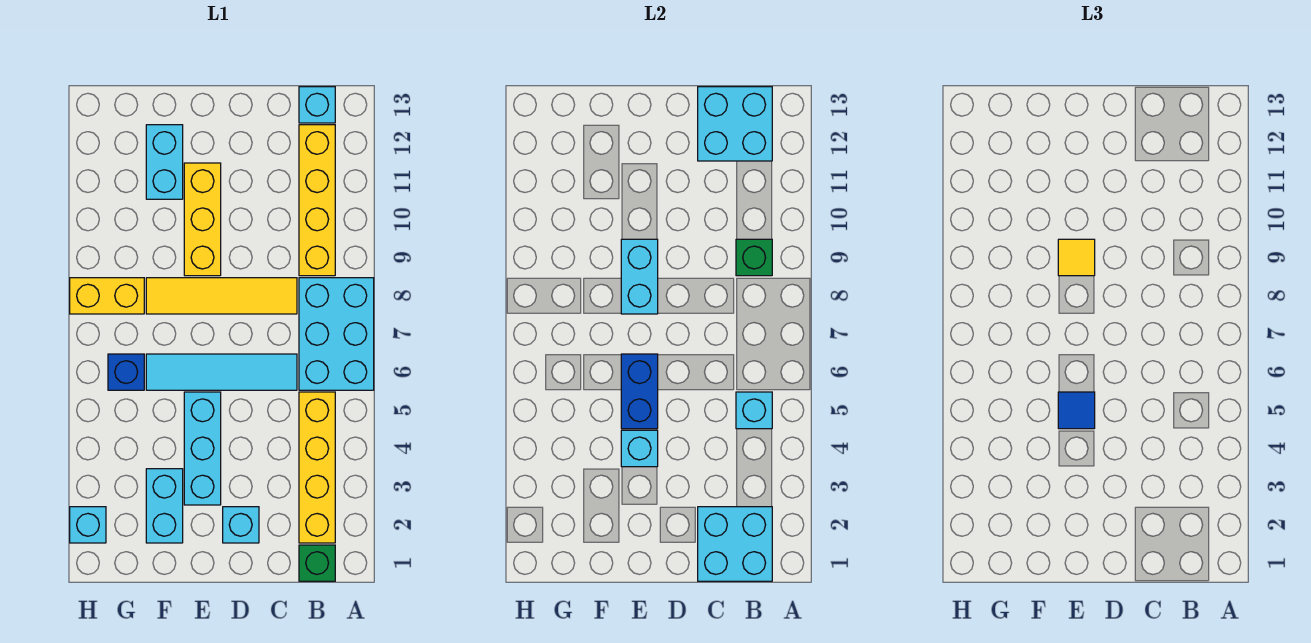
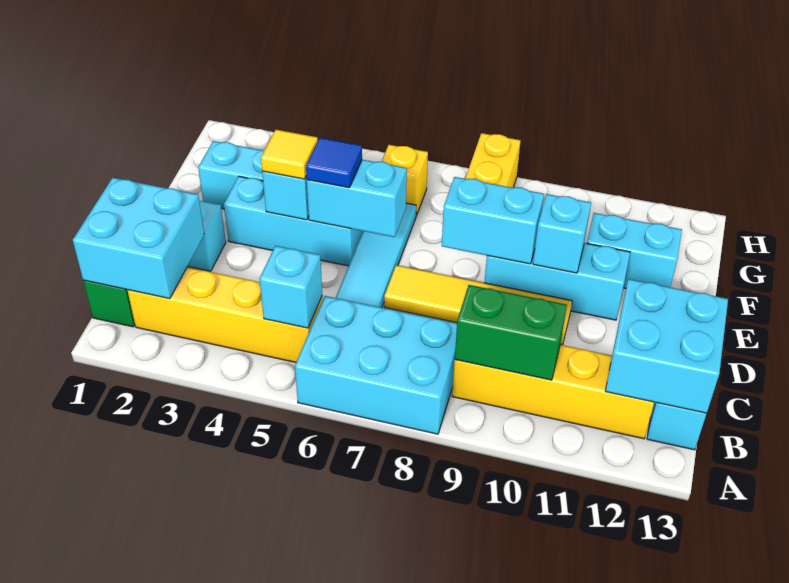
green brick B9 level 2 -> green brick B9:B10 level 2
yellow tile C8:F8 level 1 -> yellow tile D7:D10 level 1
blue brick E5:E6 level 2 -> cyan brick E5:E6 level 2
yellow brick E9:E11 level 1 -> cyan brick E9:E11 level 1
yellow tile E9 level 3 -> yellow tile E4 level 3
blue brick G6 level 1 -> yellow brick G6 level 1
cyan brick H2 level 1 -> cyan brick E10 level 2

